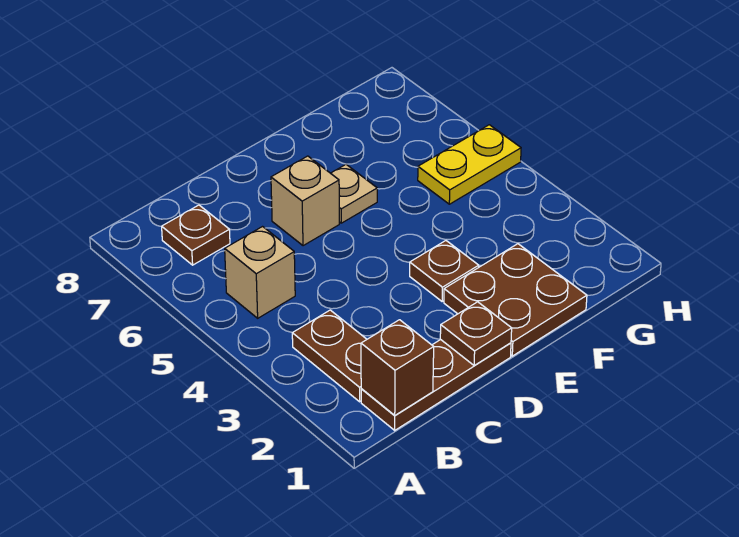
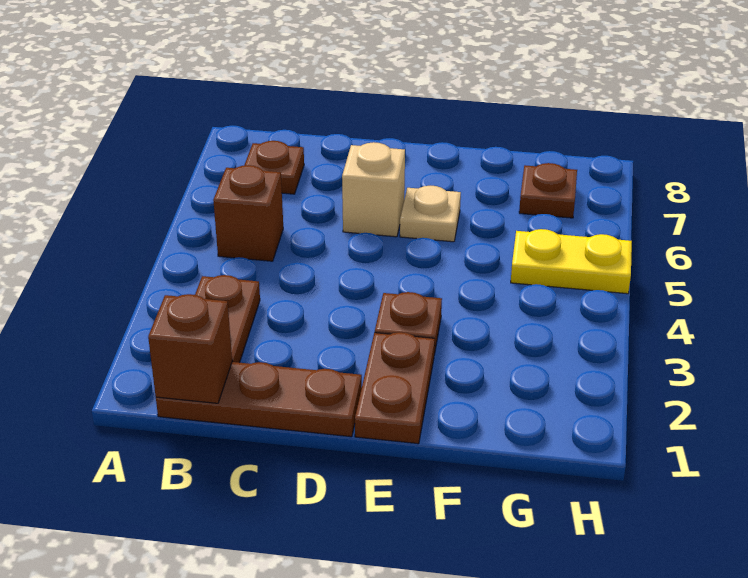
tan brick B5 level 1 -> brown brick B5 level 1
brown plate D1 level 2 -> brown plate G7 level 1
brown plate E1:F2 level 1 -> brown plate E1:E2 level 1

